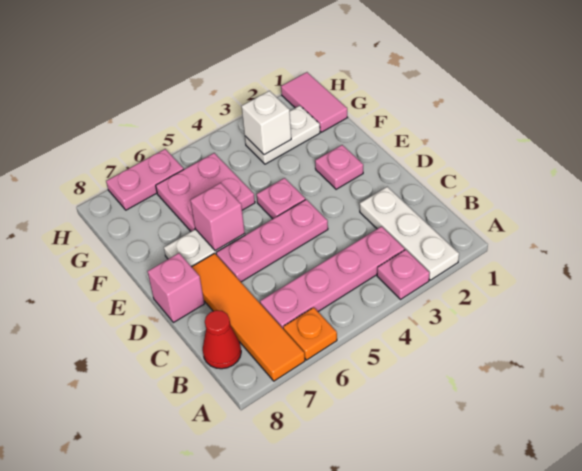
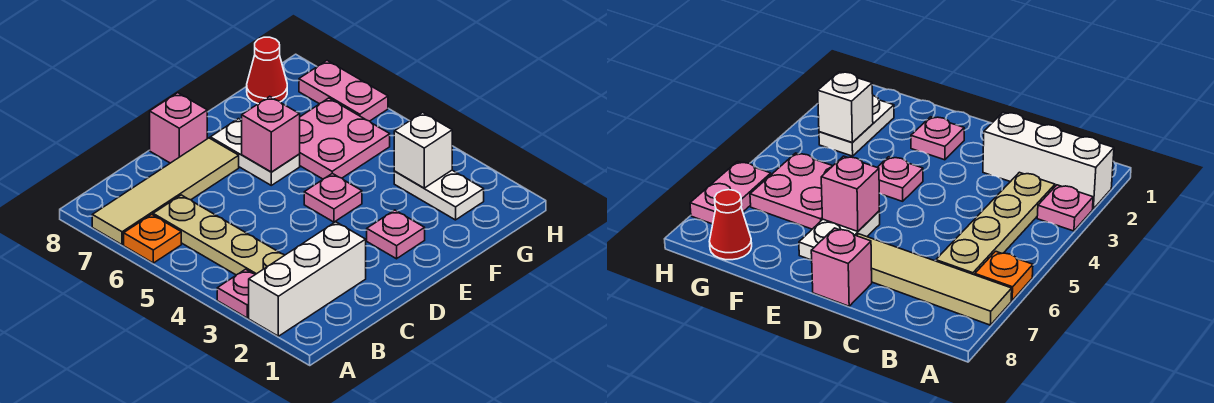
white plate A2:C2 level 1 -> white brick A2:C2 level 1
orange tile A7:D7 level 1 -> tan tile A7:D7 level 1
pink plate B3:B6 level 1 -> tan plate B3:B6 level 1
red cone B8 level 1 -> red cone G8 level 1
pink plate D4:D6 level 1 -> none
pink tile G1:H1 level 1 -> none

